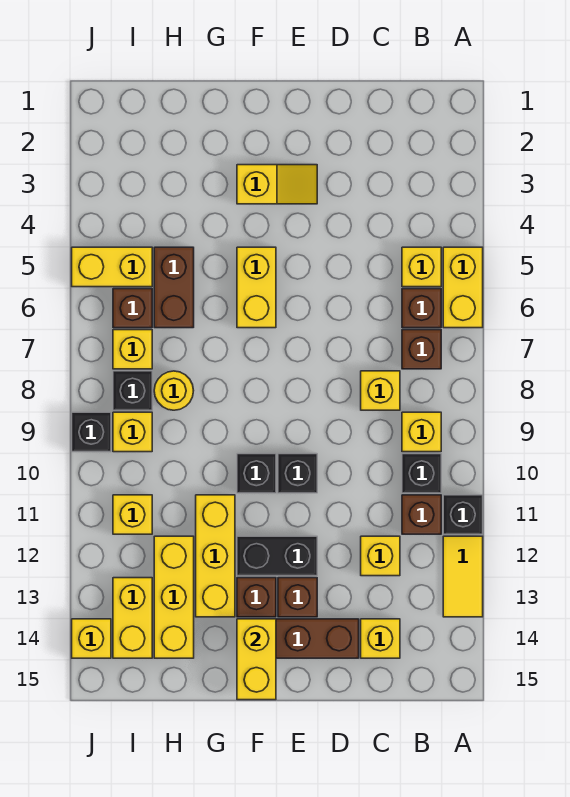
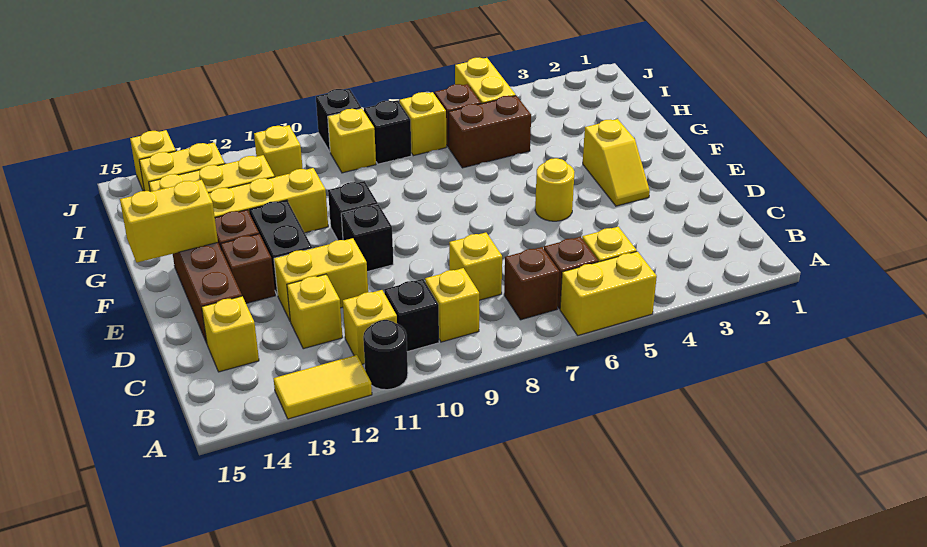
black brick A11 level 1 -> black round brick A11 level 1
brown brick B11 level 1 -> yellow brick B11 level 1
yellow brick F5:F6 level 1 -> yellow brick D11:D12 level 1
yellow round brick H8 level 1 -> yellow round brick E5 level 1

